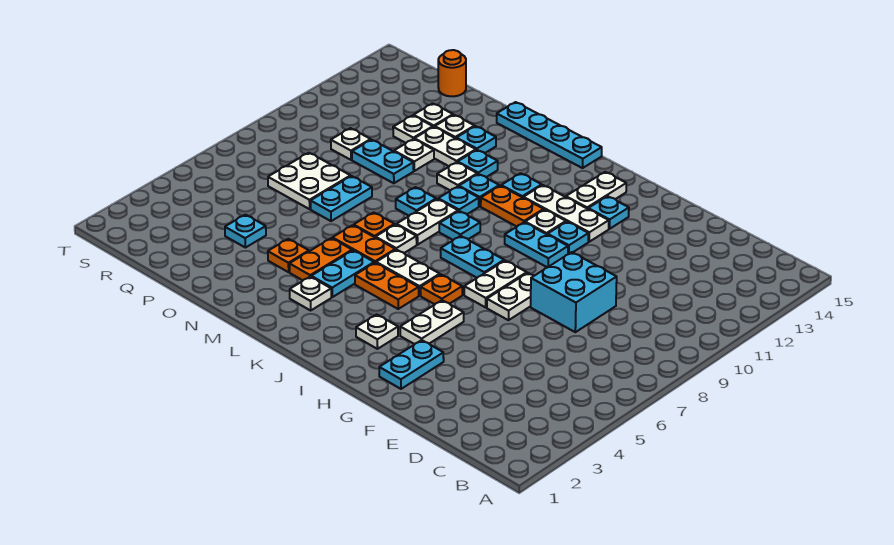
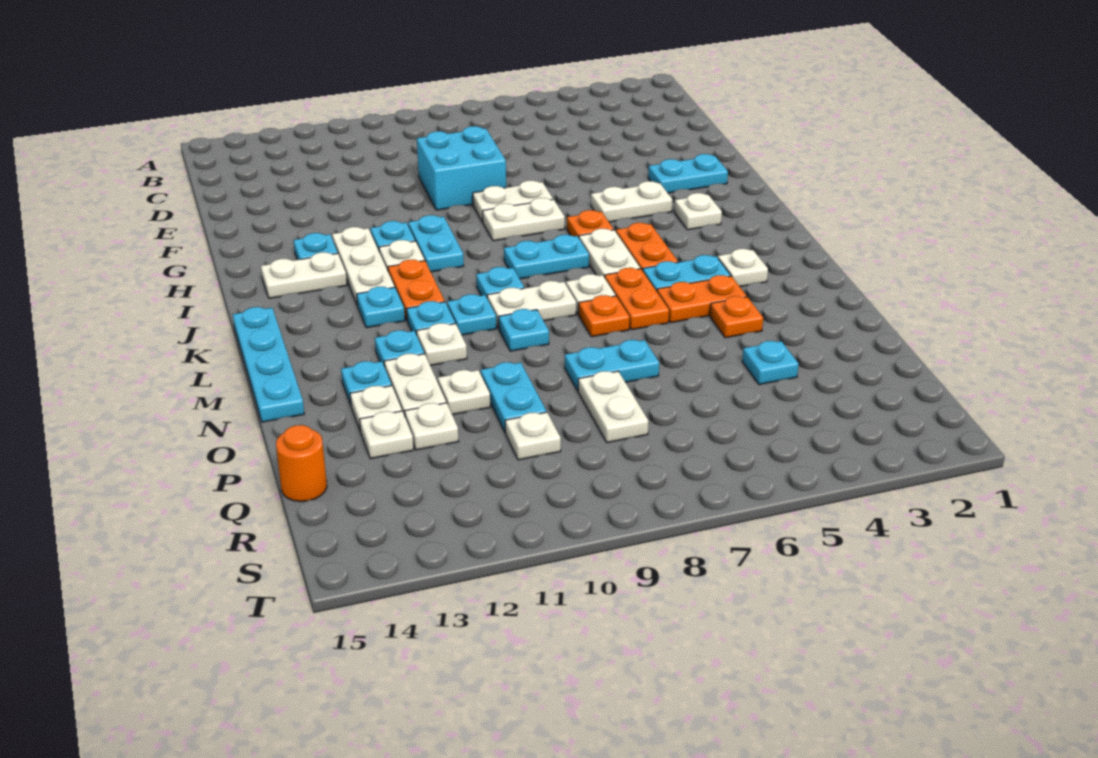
cyan plate I8:J8 level 1 -> cyan plate J7:J8 level 1
white plate P7:Q8 level 1 -> white plate P8:Q8 level 1

